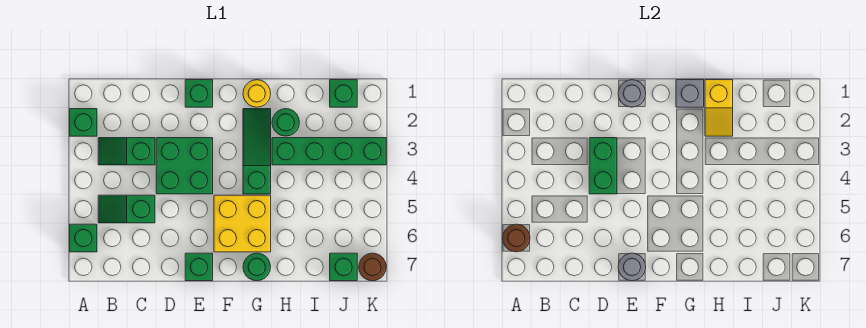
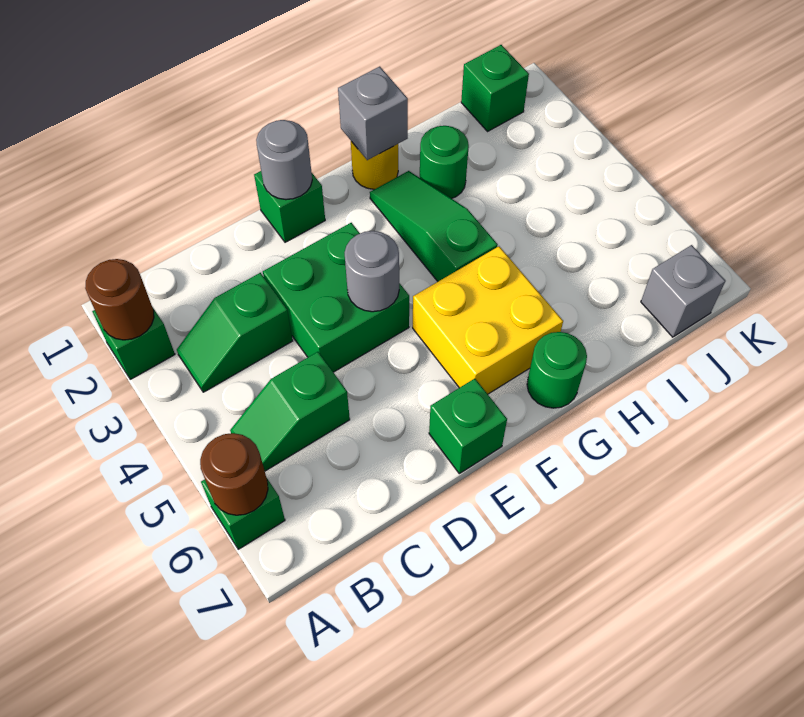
green brick D3:D4 level 2 -> none
grey round brick E7 level 2 -> grey round brick E4 level 2
yellow slope H1:H2 level 2 top 1 -> none
green brick H3:K3 level 1 -> none
green brick J7 level 1 -> grey brick J7 level 1
brown round brick K7 level 1 -> brown round brick A2 level 2

